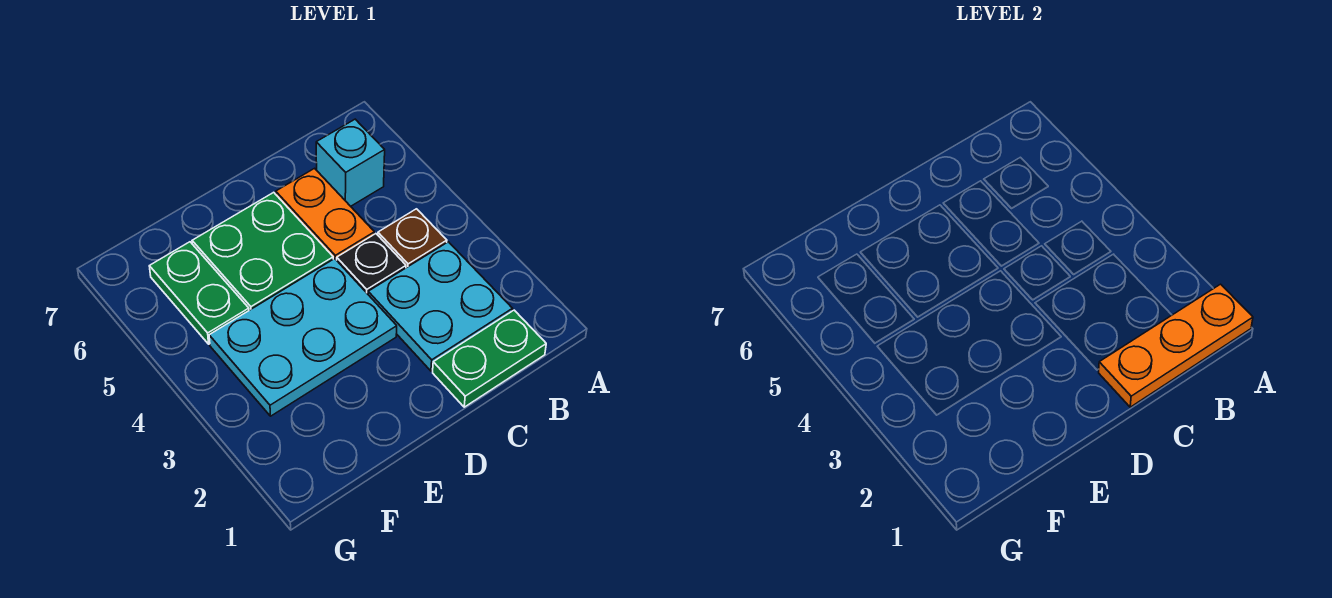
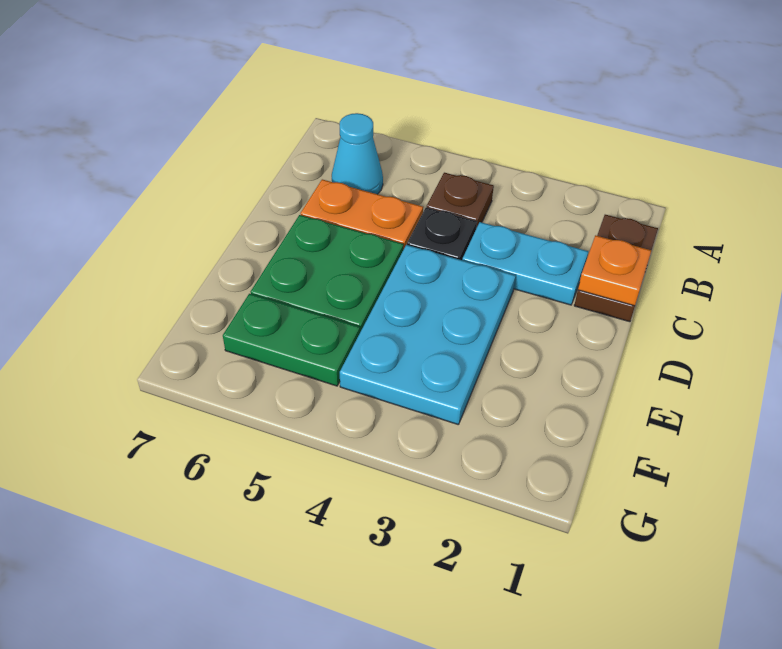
orange plate A1:C1 level 2 -> orange plate C1 level 2
green plate B1:C1 level 1 -> brown plate B1:C1 level 1
cyan plate B2:C3 level 1 -> cyan plate C2:C3 level 1
cyan brick B6 level 1 -> cyan cone B6 level 1

